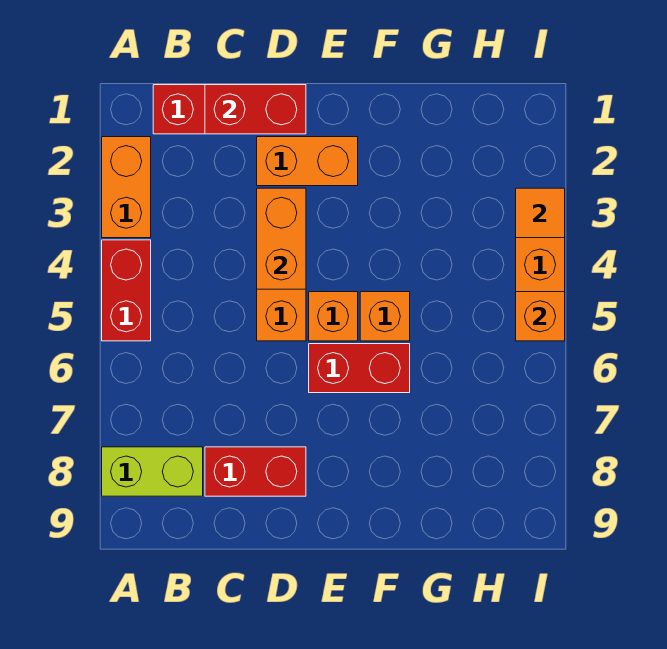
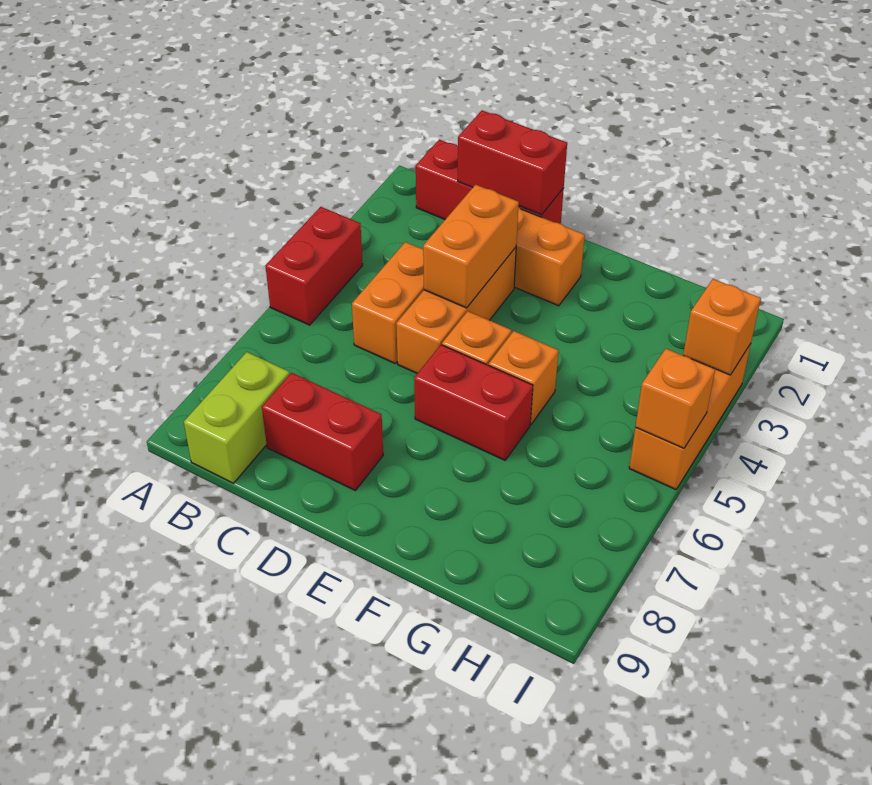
orange brick A2:A3 level 1 -> orange brick C4:C5 level 1
lime brick A8:B8 level 1 -> lime brick B8:B9 level 1
orange tile I3 level 2 -> orange brick I3 level 2

